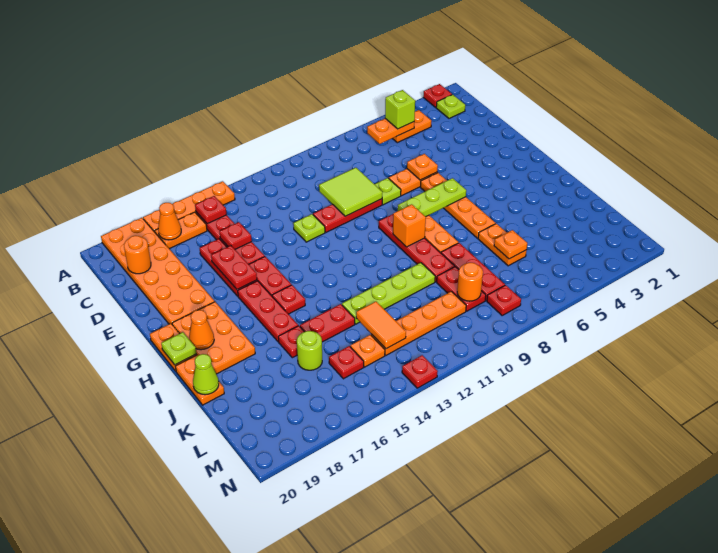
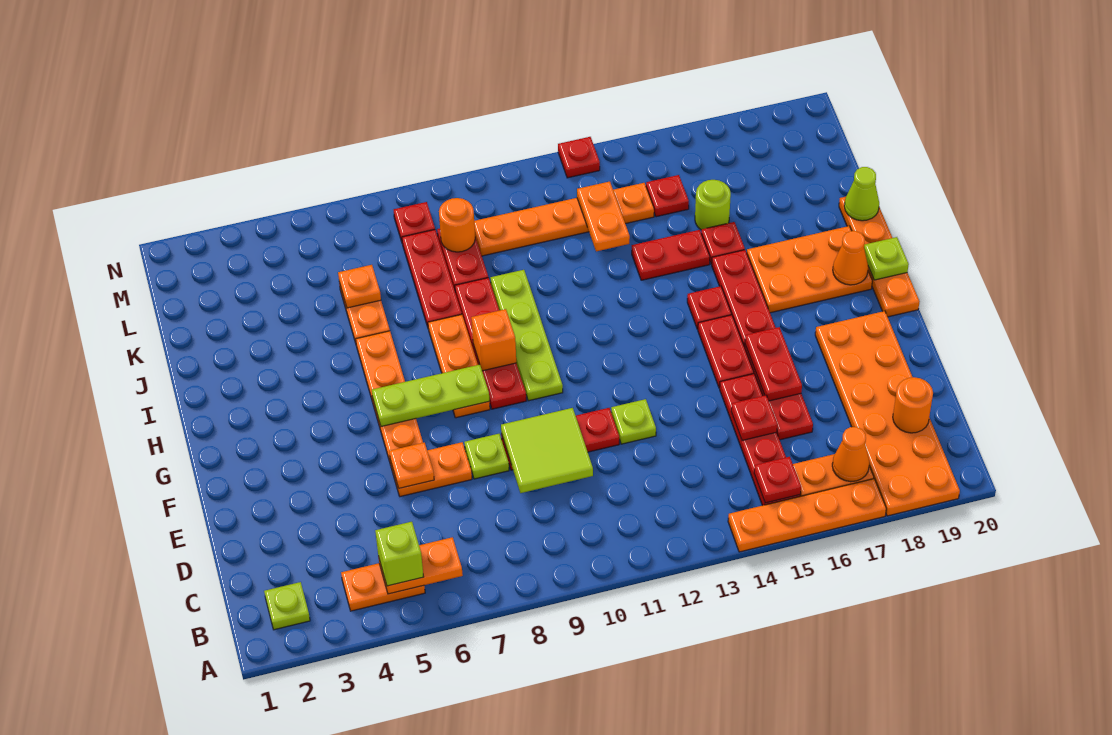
red plate A2 level 1 -> none
orange plate G18:I19 level 1 -> orange plate H17:I19 level 1
lime plate J10:J13 level 1 -> lime plate G10:J10 level 1
orange tile K13:L13 level 2 -> orange plate K13:L13 level 2

